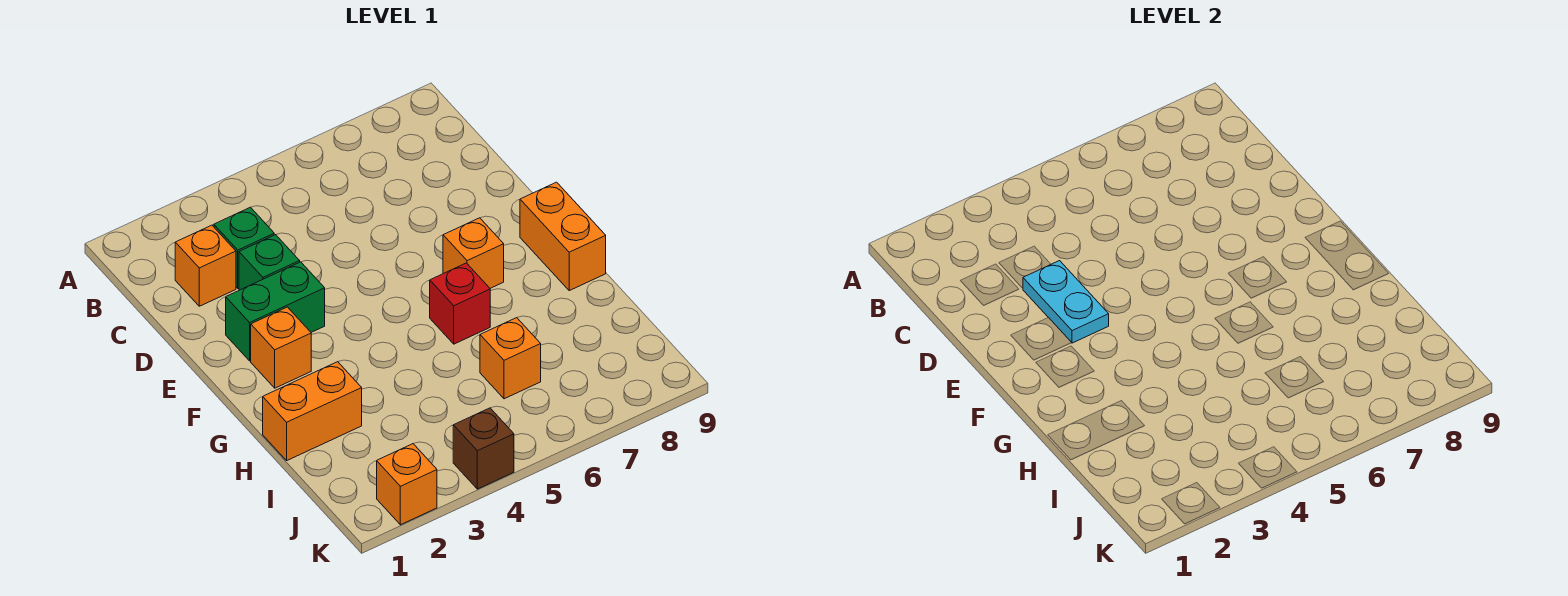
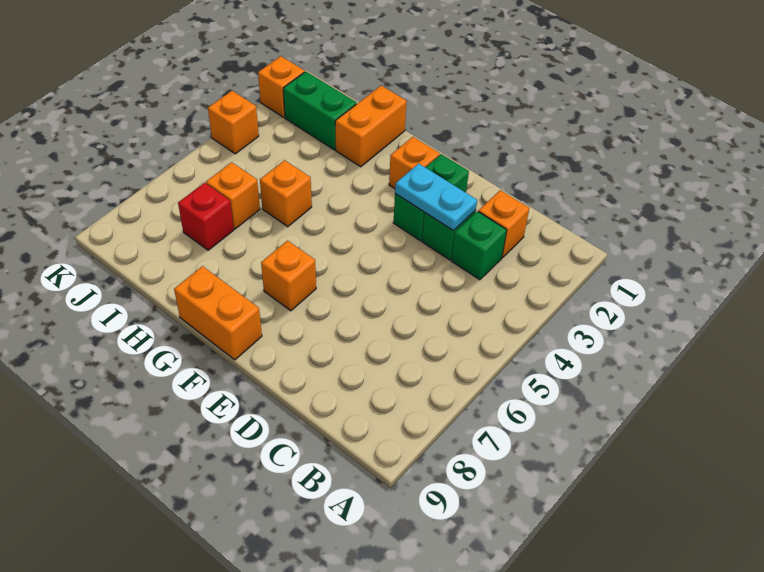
red brick G6 level 1 -> red brick I7 level 1
none -> orange brick H5 level 1
none -> green brick I2:J2 level 1
brown brick K4 level 1 -> orange brick K4 level 1

